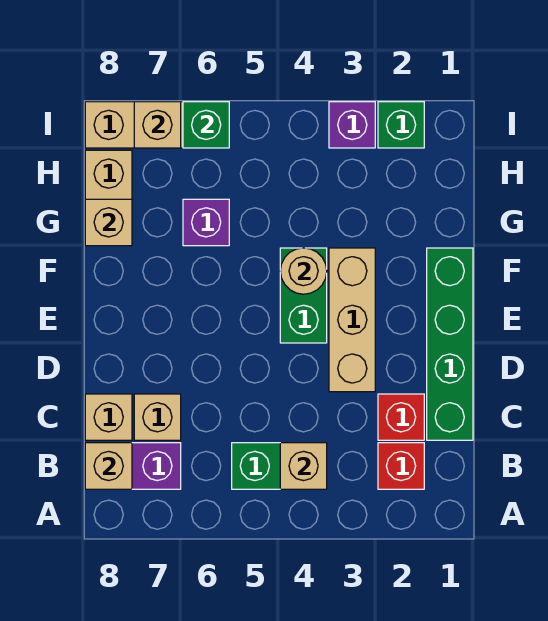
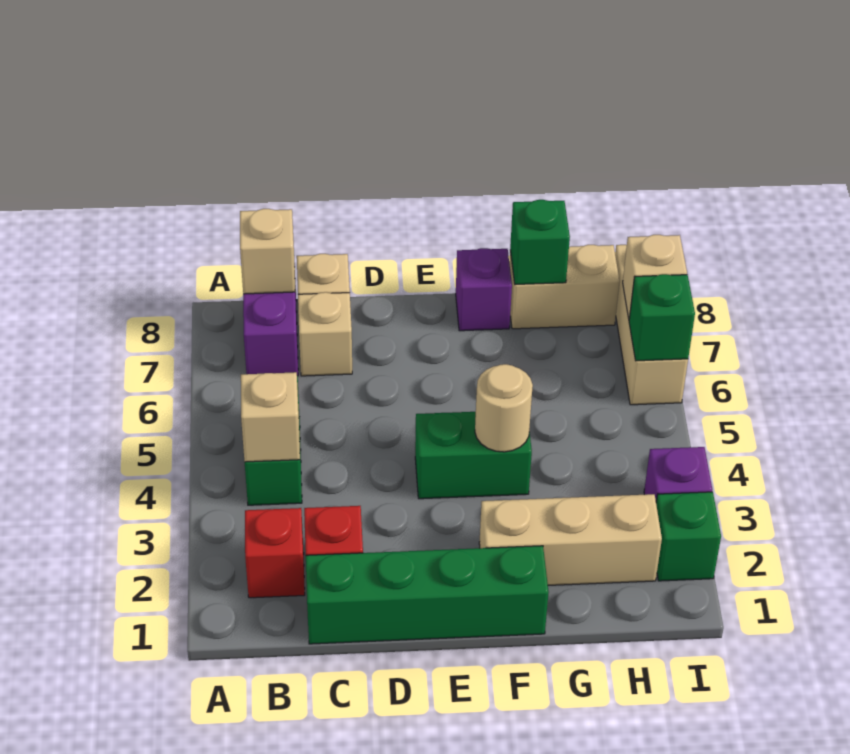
tan brick D3:F3 level 1 -> tan brick F2:H2 level 1
purple brick G6 level 1 -> purple brick F8 level 1
tan brick G8 level 2 -> green brick G8 level 2

